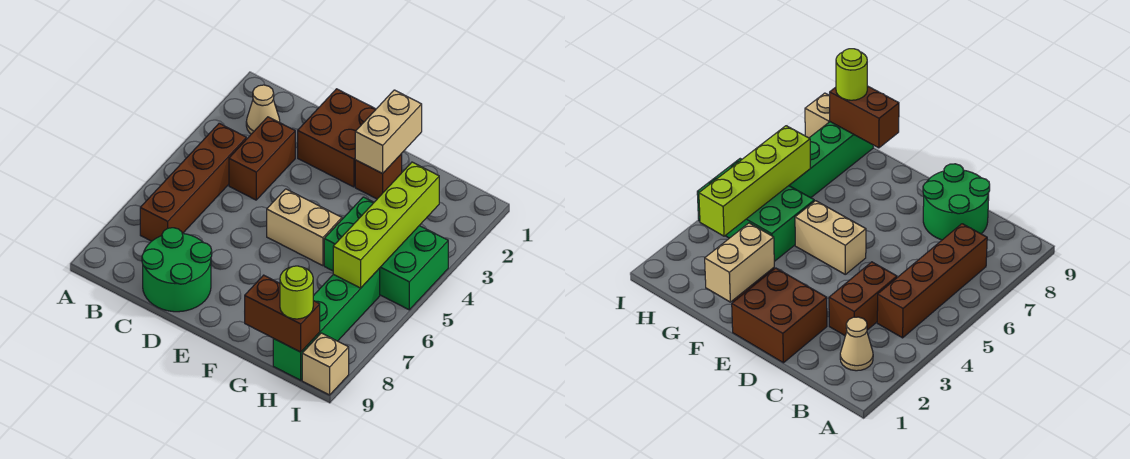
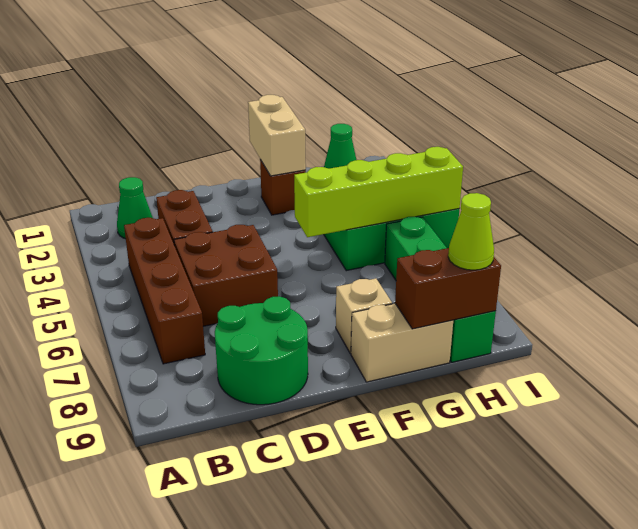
tan cone B2 level 1 -> green cone B2 level 1
brown brick D1:E2 level 1 -> brown brick C5:D6 level 1
tan brick E5:F5 level 1 -> tan brick F9:G9 level 1
none -> green cone H1 level 1
lime brick H3:H6 level 2 -> lime brick F5:I5 level 2
lime round brick H9 level 3 -> lime cone H9 level 3
tan brick I9 level 1 -> tan brick F8 level 1

